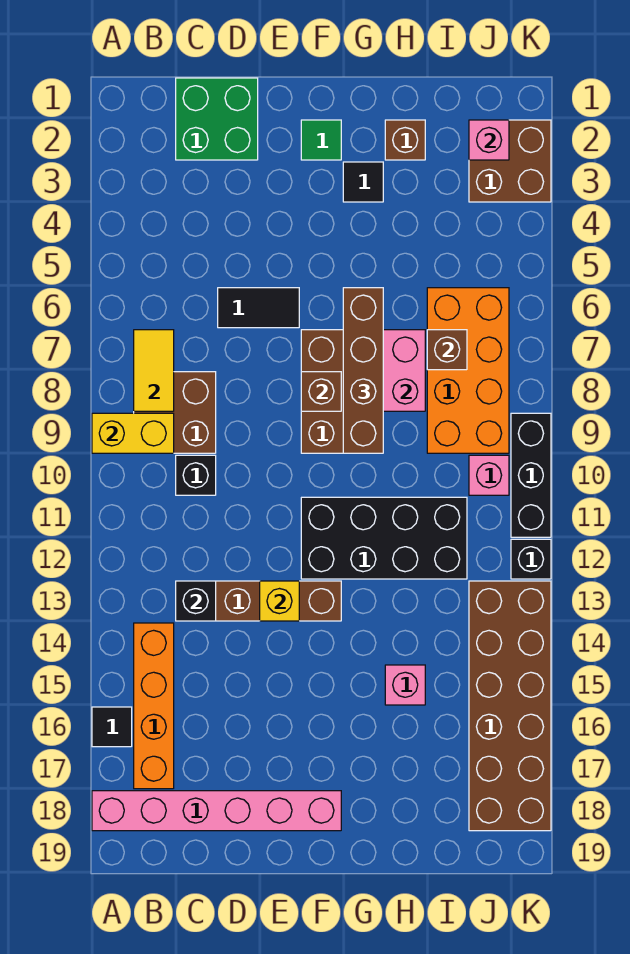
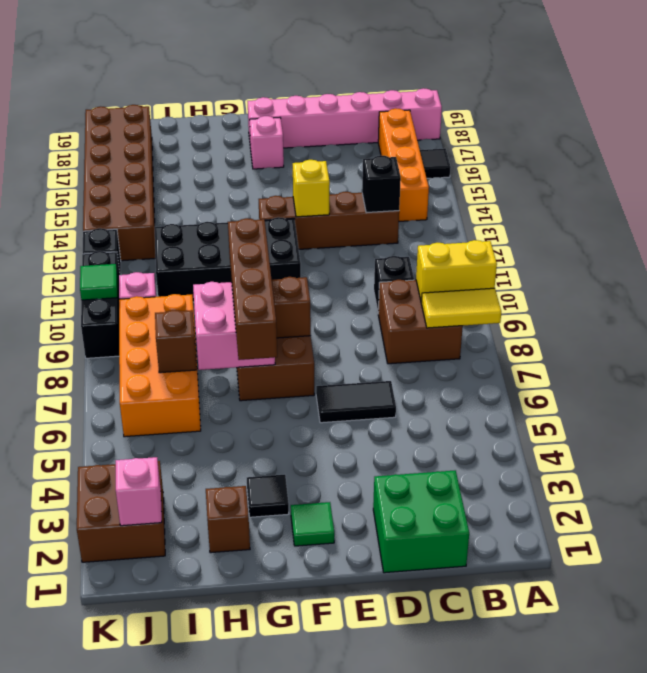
yellow tile B7:B8 level 2 -> yellow tile A8:B8 level 2
pink brick H15 level 1 -> pink brick F17 level 1
none -> green tile K10 level 2

